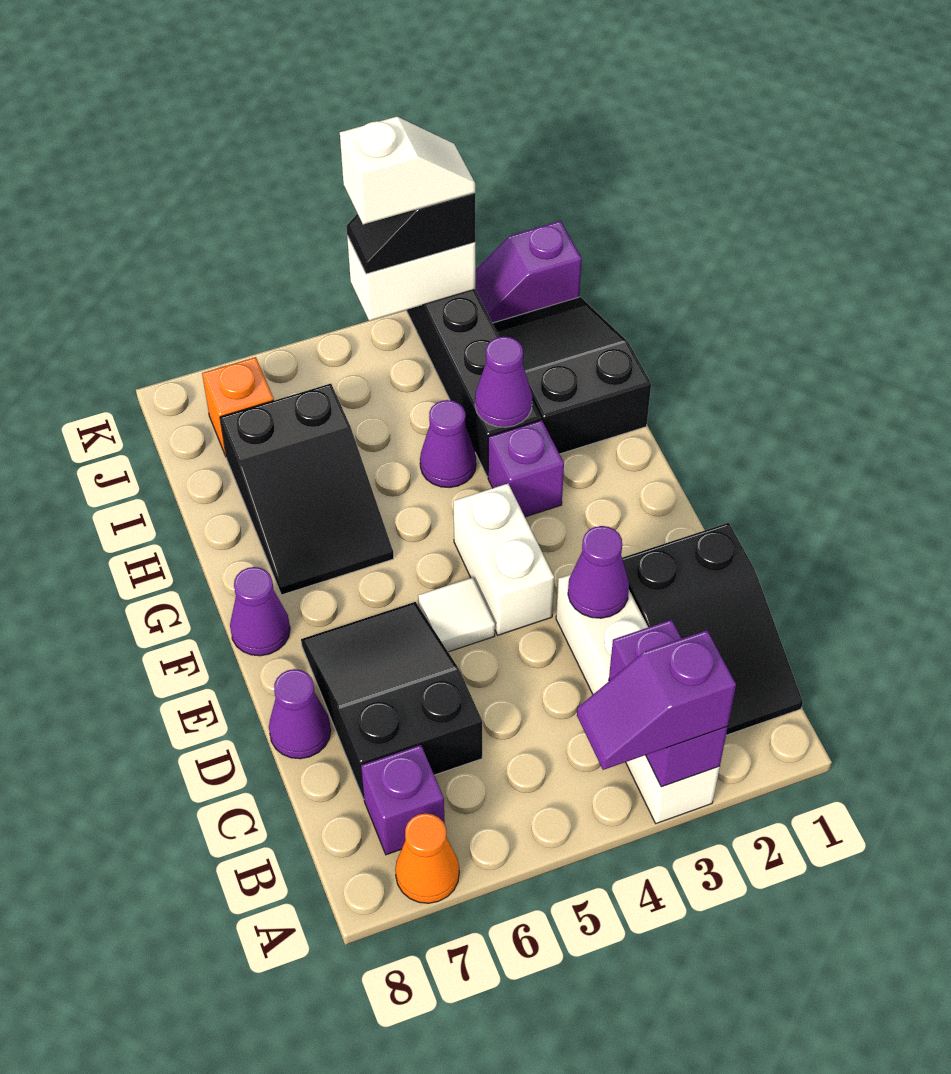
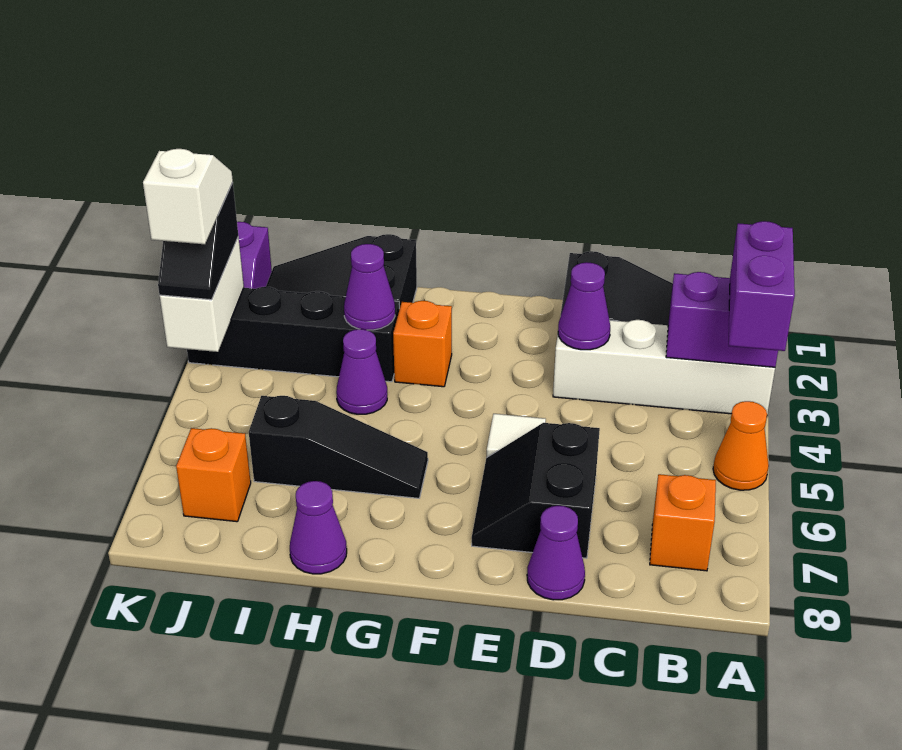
purple slope A3:A4 level 3 top 3 -> purple brick A3:A4 level 3
orange cone A7 level 1 -> orange cone A5 level 1
purple brick B7 level 1 -> orange brick B7 level 1
black slope C6:E7 level 1 top C -> black slope D6:E7 level 1 top D
white brick E4:F4 level 1 -> none
purple cone F8 level 1 -> purple cone H8 level 1
purple brick G3 level 1 -> orange brick G3 level 1
black slope G6:I7 level 1 top I -> black slope G6:I6 level 1 top I

